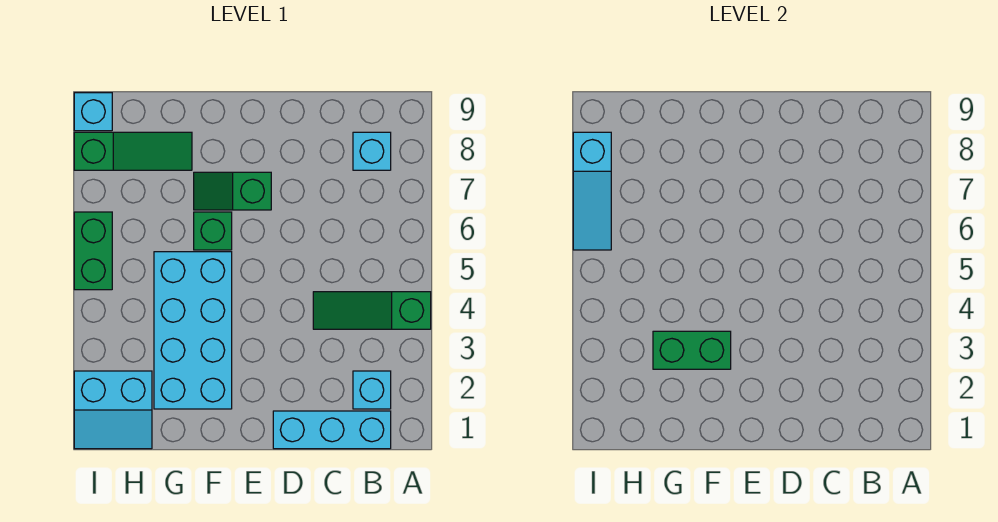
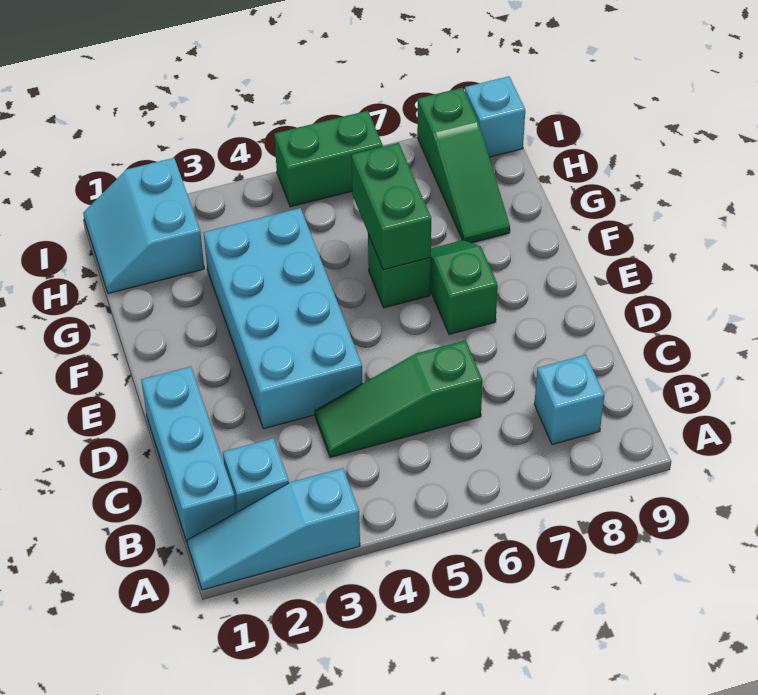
green slope A4:C4 level 1 top A -> green slope C4:C6 level 1 top 6
cyan brick F2:G5 level 1 -> cyan brick D3:G4 level 1
green brick F3:G3 level 2 -> green brick F6:G6 level 2
cyan slope I6:I8 level 2 top 8 -> cyan slope A1:A3 level 1 top 3

